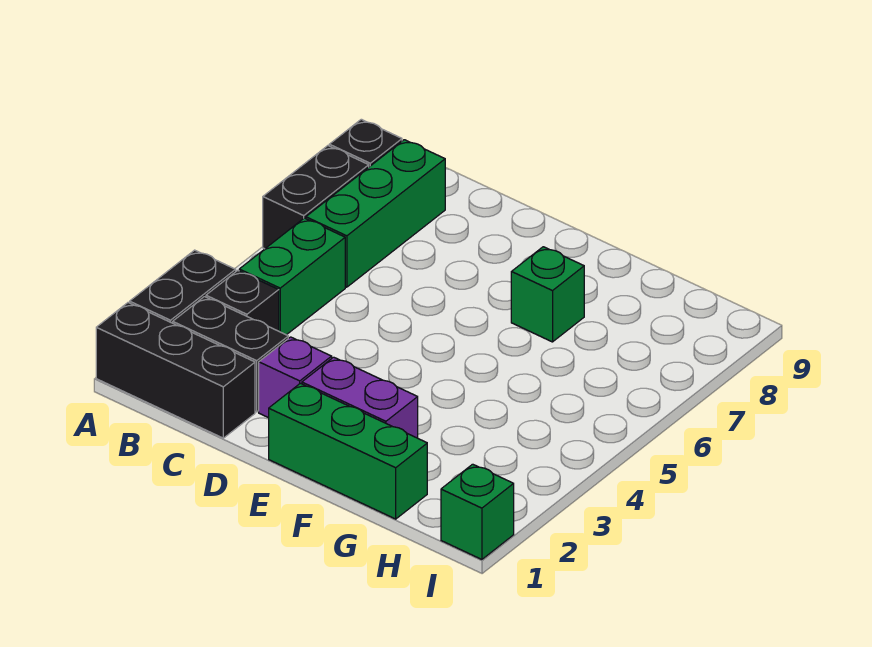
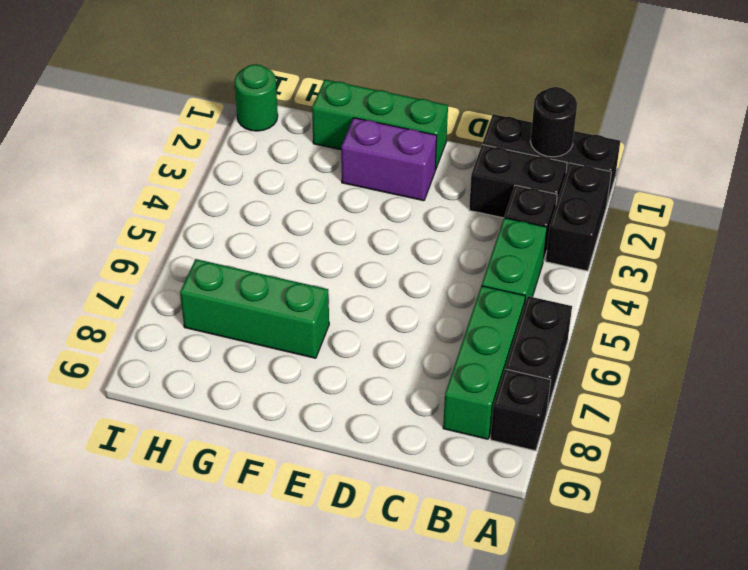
none -> black round brick B1 level 2
purple brick D2 level 1 -> none
green brick F7 level 1 -> green brick F7:H7 level 1
green brick I1 level 1 -> green round brick I1 level 1

